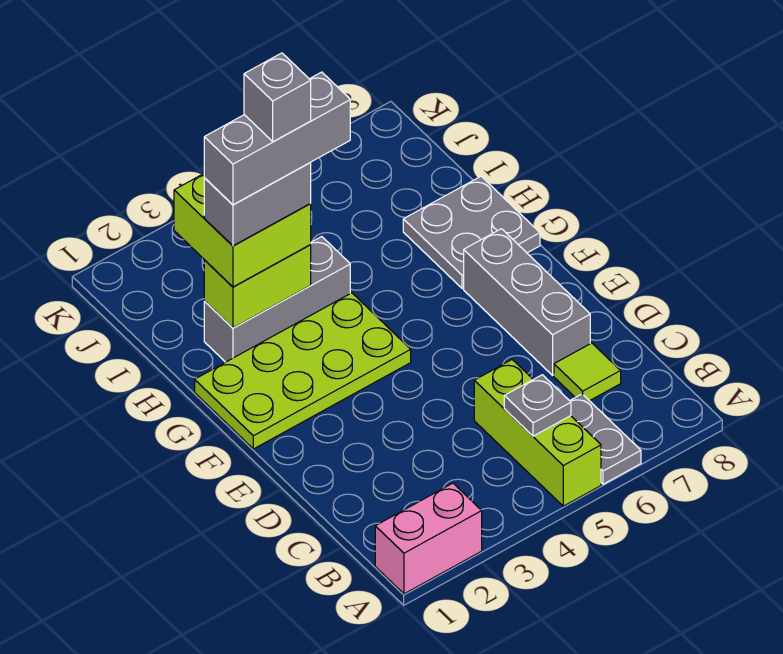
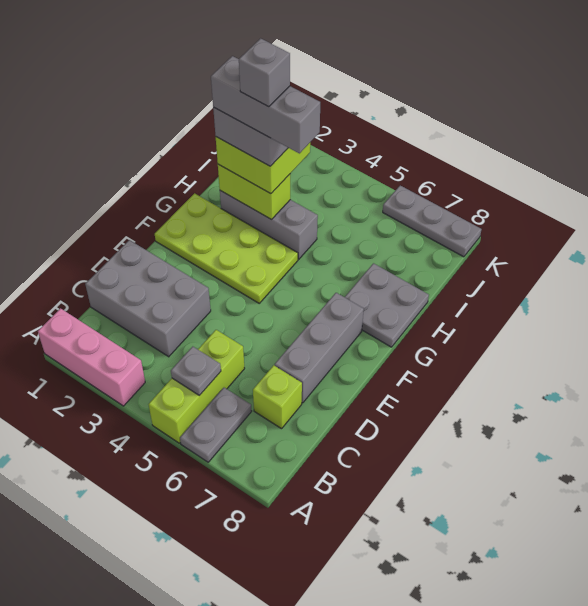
pink brick A1:A2 level 1 -> pink brick A1:A3 level 1
none -> grey brick C1:D3 level 1
lime tile C7 level 1 -> lime brick C7 level 1
none -> grey plate K6:K8 level 1

